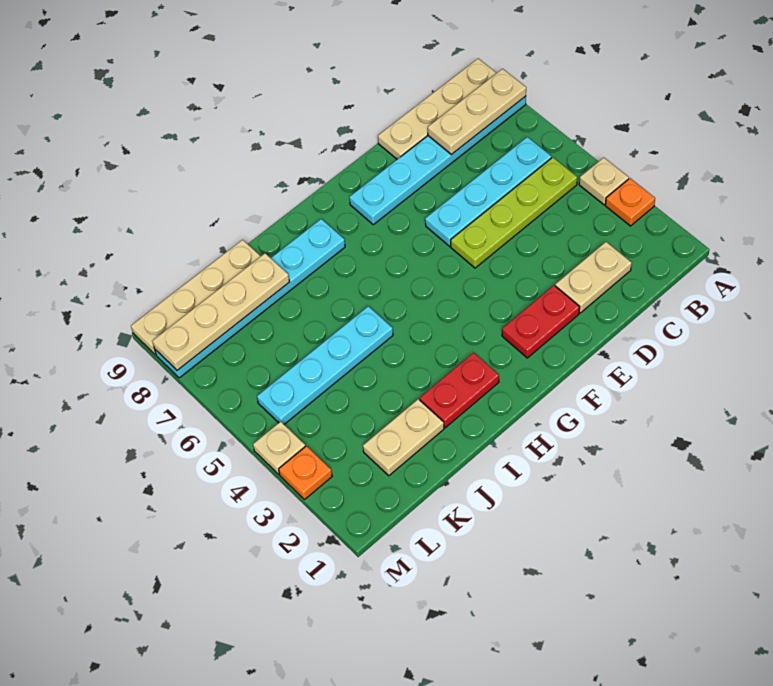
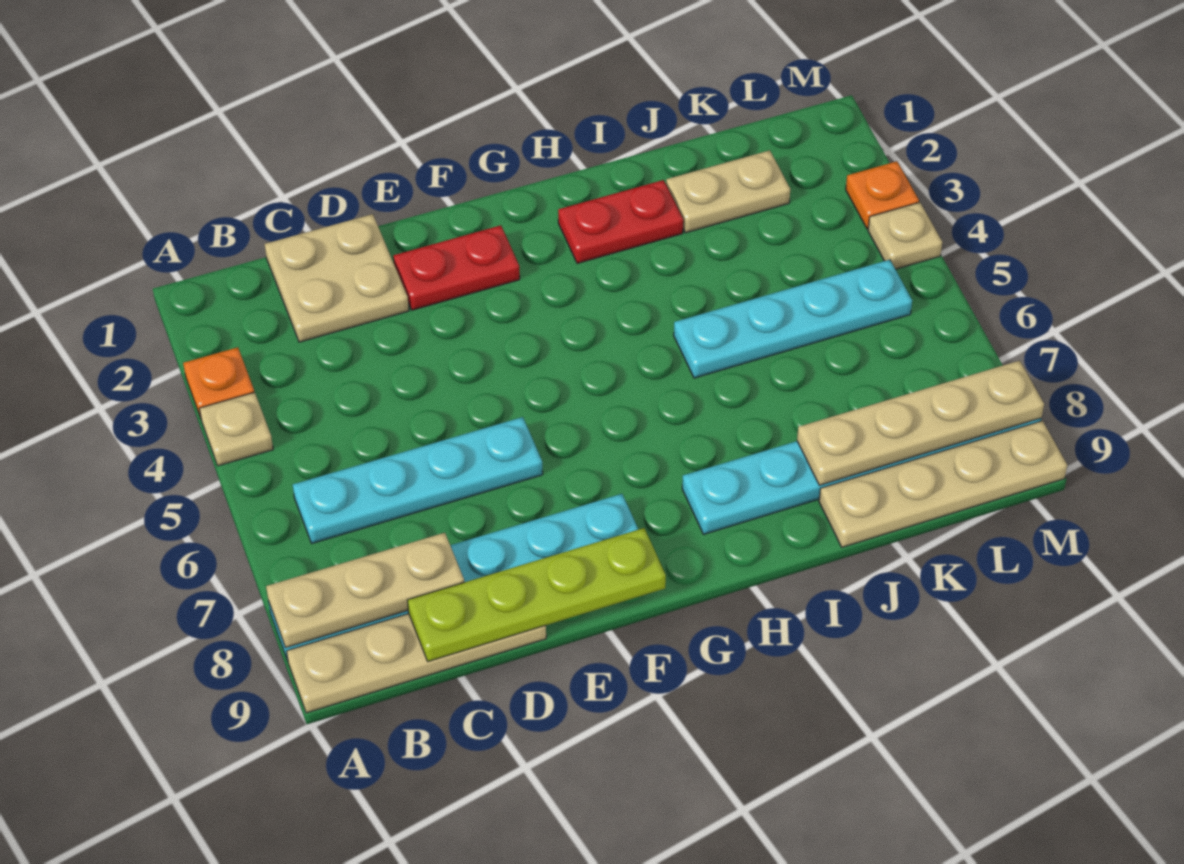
lime plate B5:E5 level 1 -> lime plate C9:F9 level 2
tan plate C2:D2 level 1 -> tan plate C1:D2 level 1

